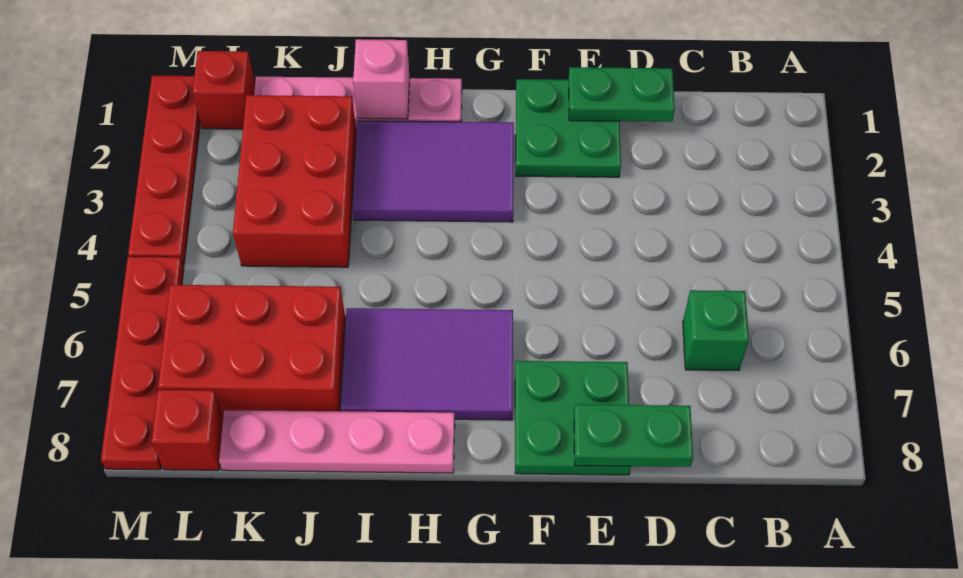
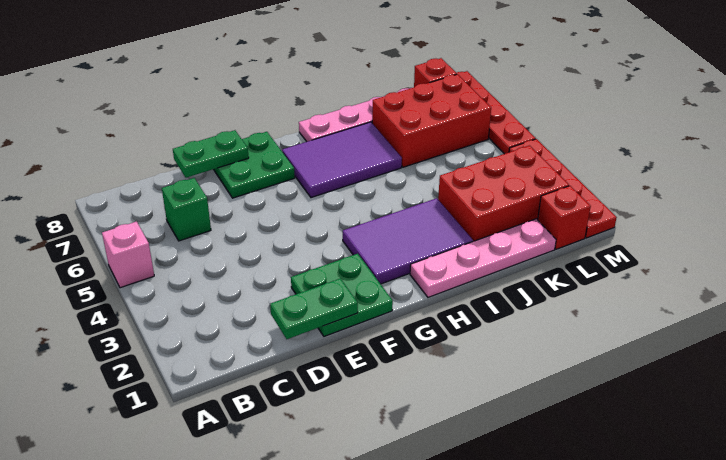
pink brick I1 level 2 -> pink brick A5 level 1
red brick J2:K4 level 1 -> red brick J2:L3 level 1

